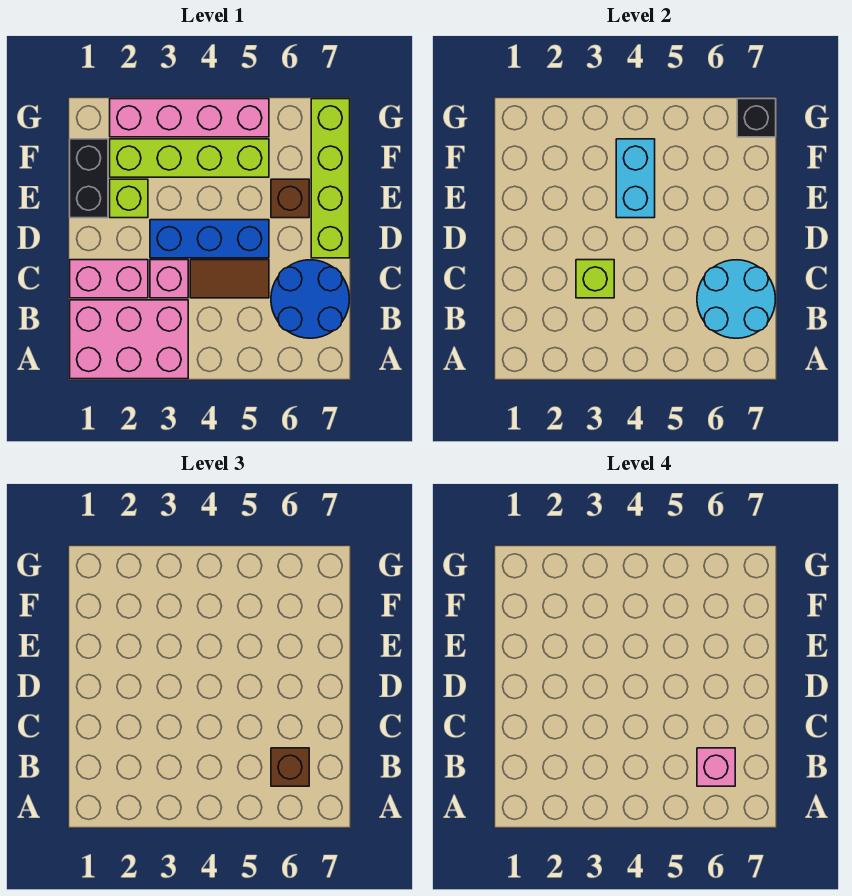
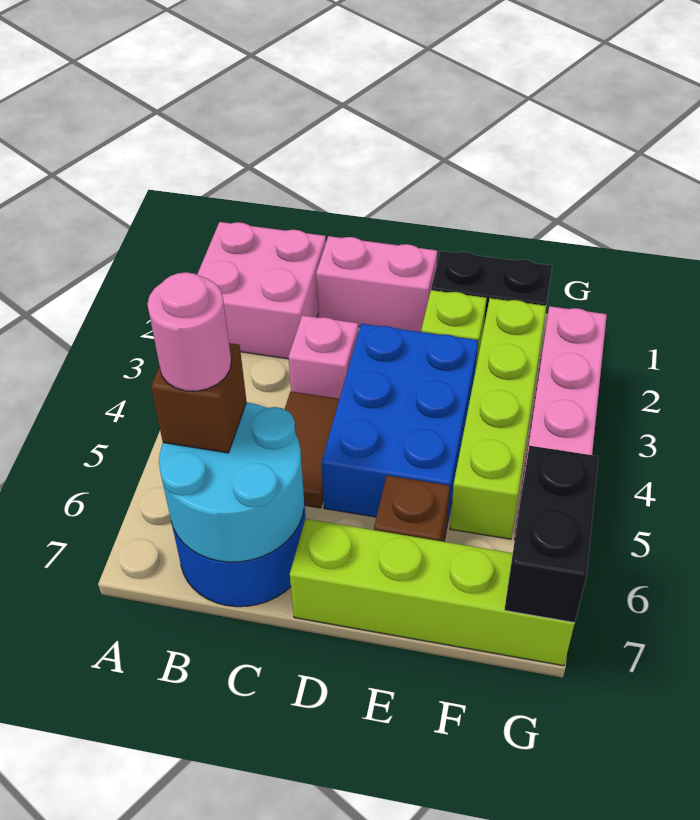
pink brick A1:B3 level 1 -> pink brick A1:B2 level 1
pink brick B6 level 4 -> pink round brick B6 level 4
pink brick C1:C2 level 1 -> pink brick C1:D1 level 1
lime brick C3 level 2 -> none
blue brick D3:D5 level 1 -> blue brick D3:E5 level 1
cyan brick E4:F4 level 2 -> none
black brick G7 level 2 -> black brick G6:G7 level 2

